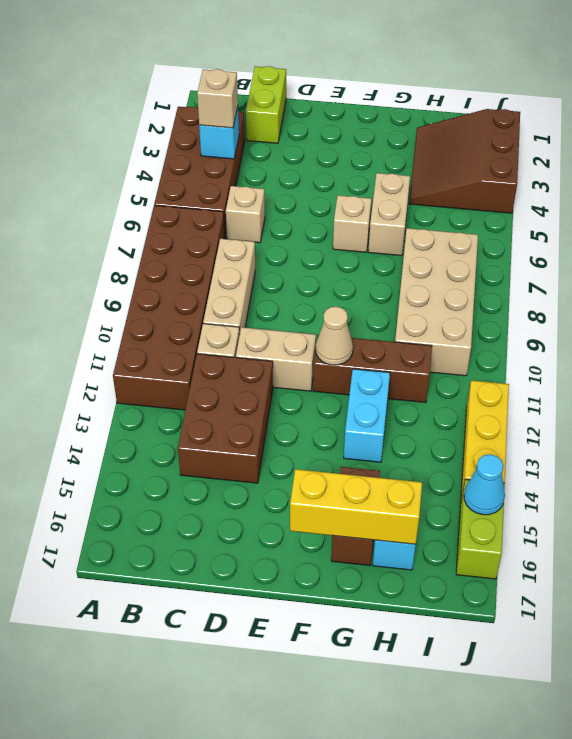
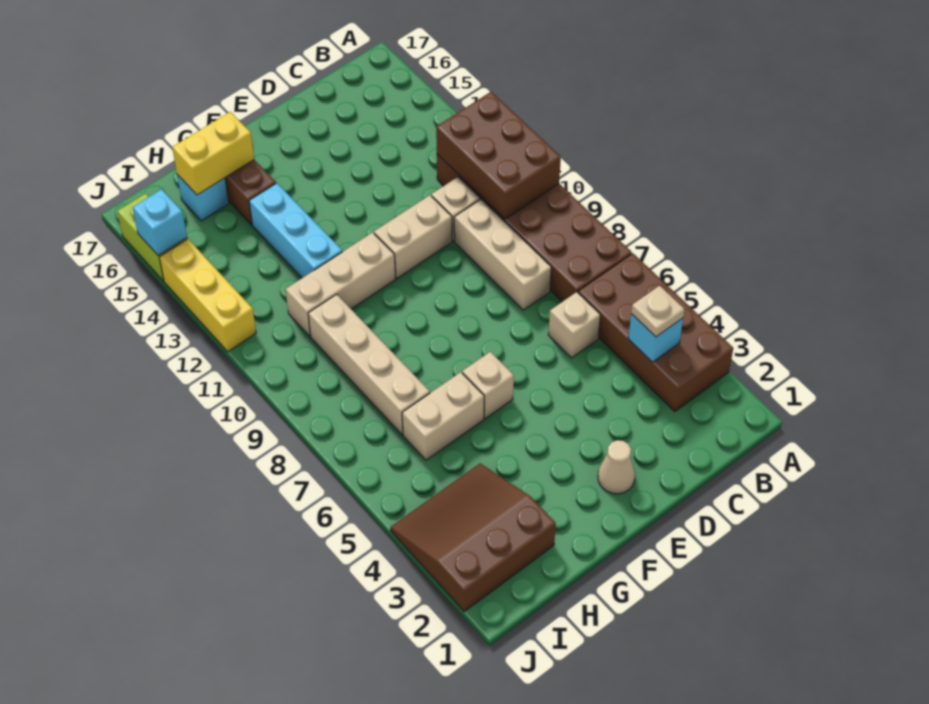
tan brick B4 level 3 -> tan plate B4 level 3
lime brick C1:C2 level 1 -> none
brown brick C12:D14 level 1 -> brown brick A10:B12 level 2
brown brick F11:H11 level 1 -> tan brick F11:H11 level 1
tan cone F11 level 2 -> tan cone E2 level 1
yellow brick F16:H16 level 2 -> yellow brick G16:H16 level 2
tan brick G5:G6 level 1 -> tan brick G6:H6 level 1
cyan brick G12:G13 level 1 -> cyan brick G12:G14 level 1
brown slope H2:J4 level 1 top J -> brown slope H2:J4 level 1 top 2
tan brick H7:I10 level 1 -> tan brick H7:H10 level 1
cyan cone J15 level 2 -> cyan brick J15 level 2

